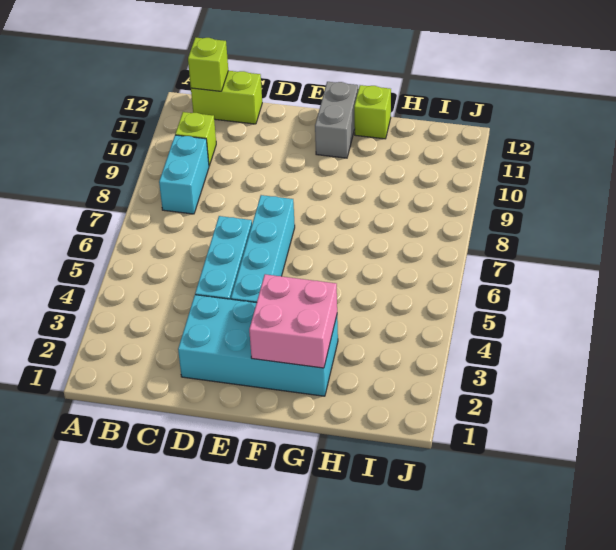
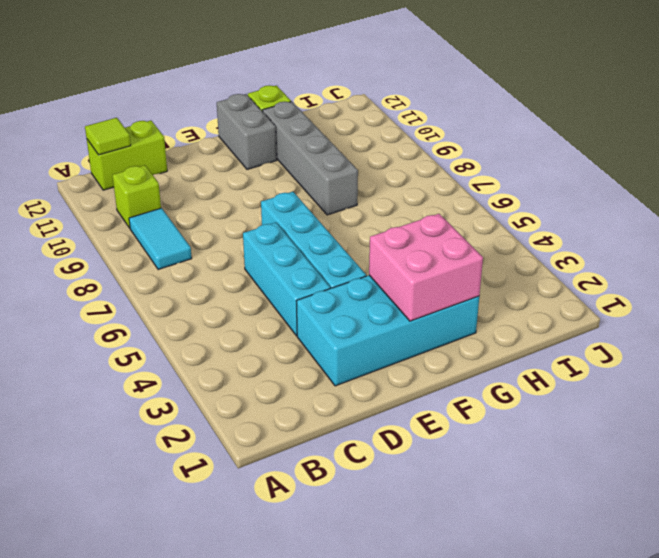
cyan brick B8:B9 level 1 -> cyan tile B8:B9 level 1
lime brick B12 level 2 -> lime tile B12 level 2
none -> grey brick G8:G11 level 1

